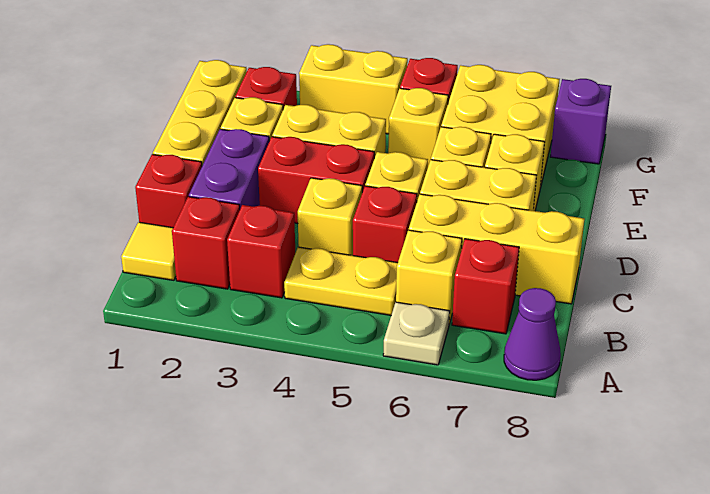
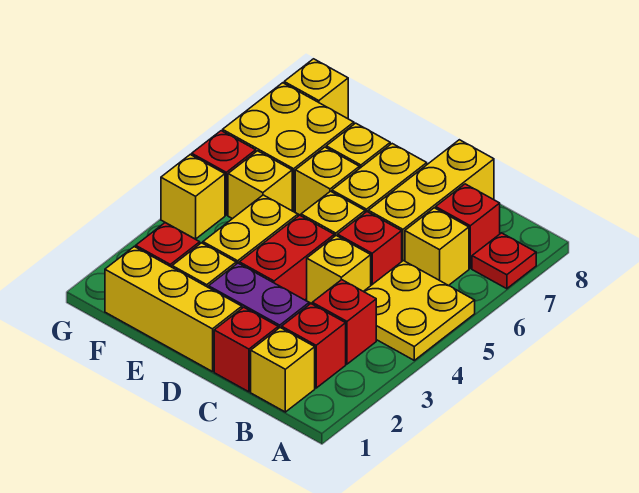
tan plate A6 level 1 -> none
none -> red plate A7 level 1
purple cone A8 level 1 -> none
yellow tile B1 level 1 -> yellow brick B1 level 1
yellow plate B4:B5 level 1 -> yellow plate A4:B5 level 1
yellow brick G3:G4 level 1 -> yellow brick G4 level 1
purple brick G8 level 1 -> yellow brick G8 level 1

